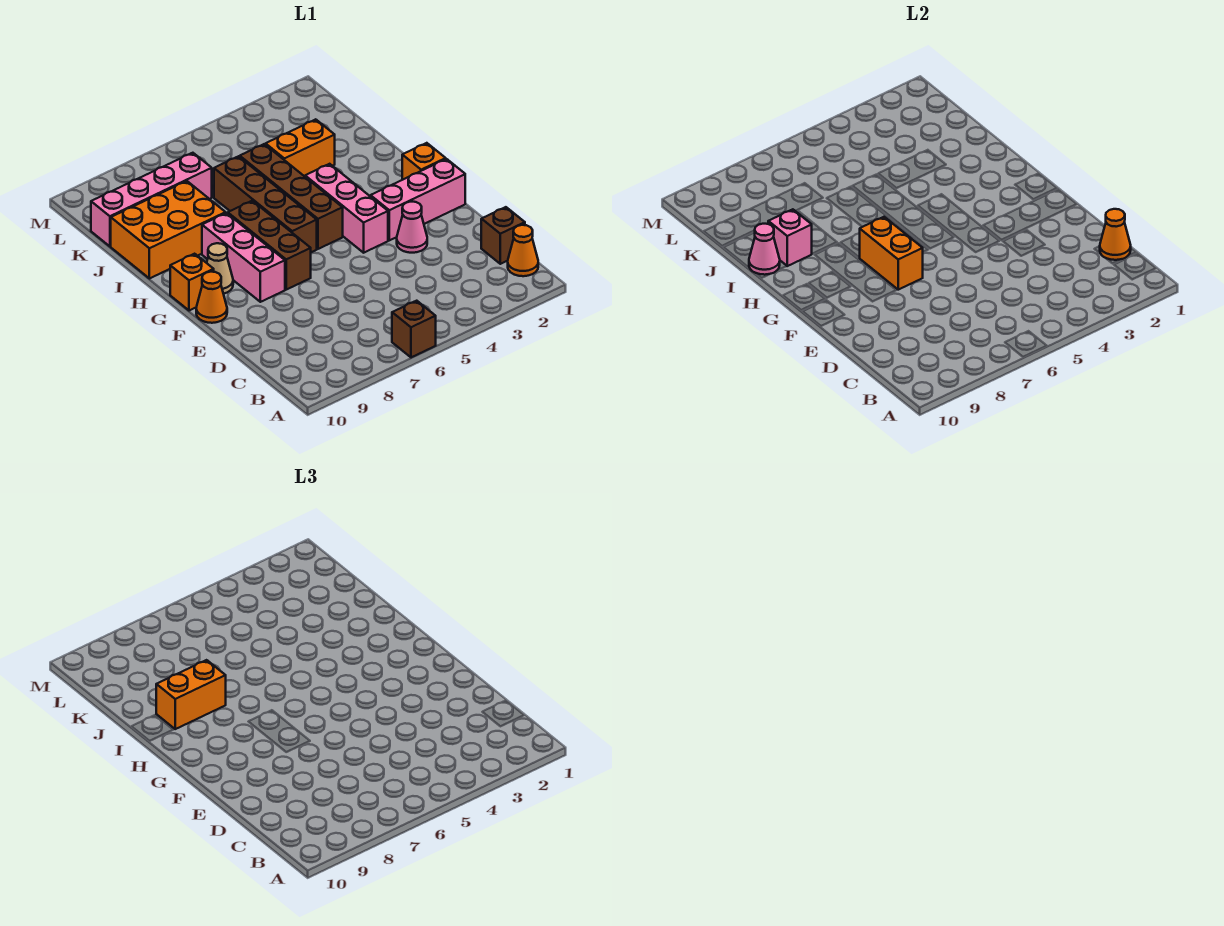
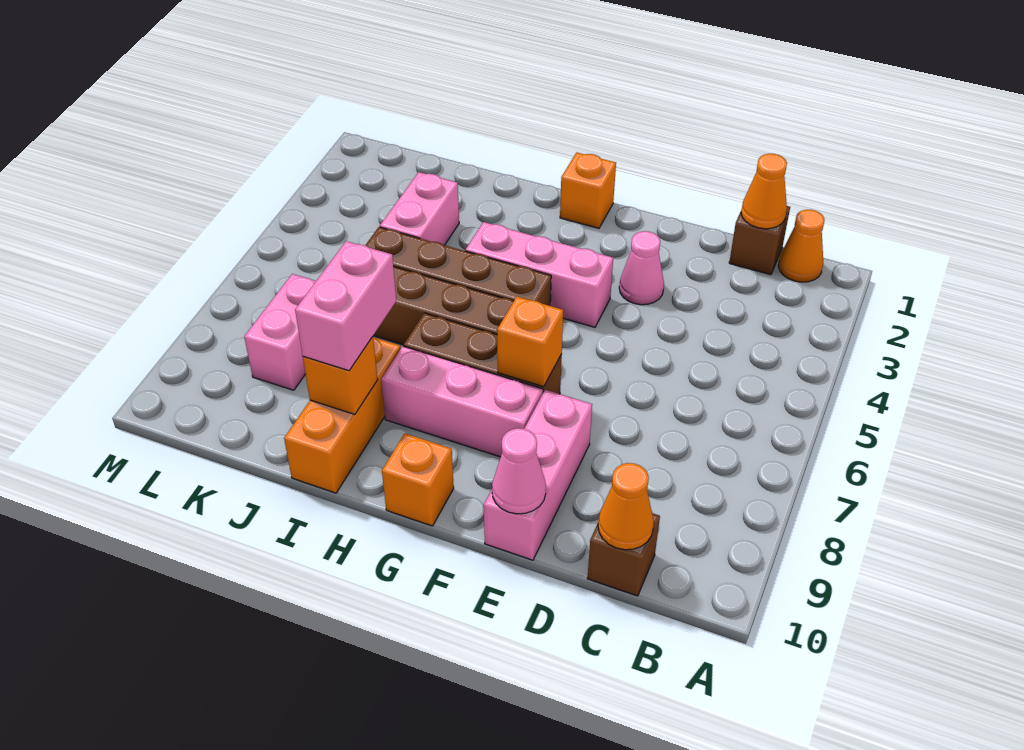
brown brick A6 level 1 -> brown brick C10 level 1
pink brick F1:F3 level 1 -> pink brick E8:E10 level 1
orange brick F7:G7 level 2 -> orange brick F7 level 2
orange cone F10 level 1 -> orange cone C10 level 2
tan cone G9 level 1 -> none
orange brick I8:J10 level 1 -> orange brick I8:I10 level 1
orange brick I8:I9 level 3 -> pink brick I8:I9 level 3
pink brick I9 level 2 -> orange brick I9 level 2
pink cone I10 level 2 -> pink cone E10 level 2
orange brick J3:J4 level 1 -> pink brick J3:J4 level 1
pink brick K7:K10 level 1 -> pink brick K7:K8 level 1

